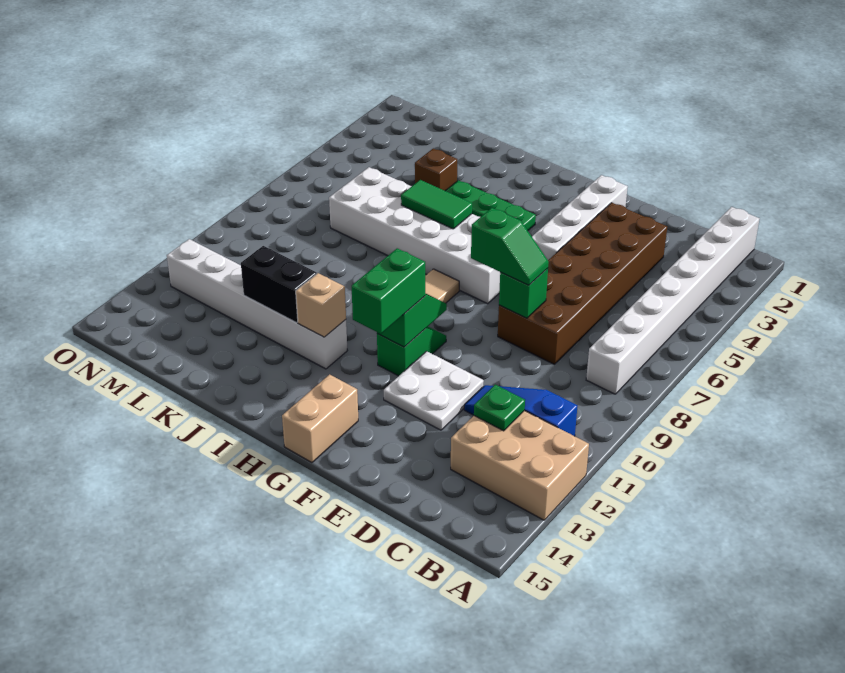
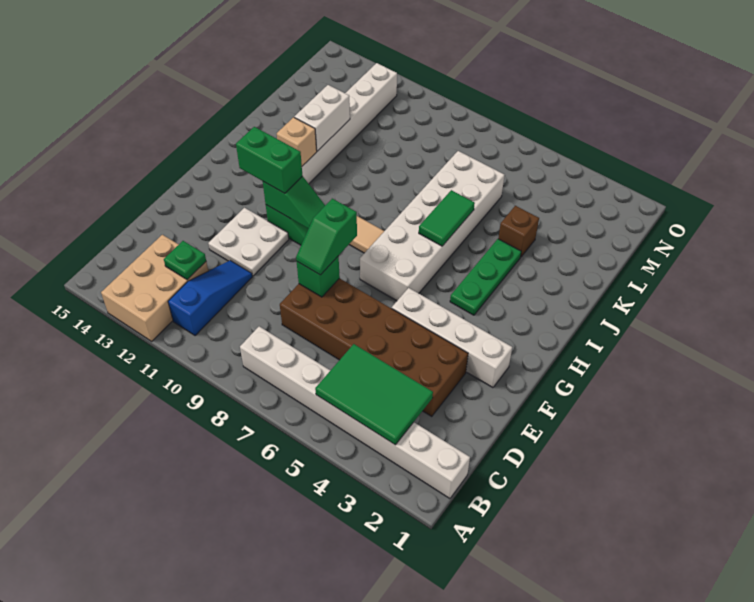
none -> green tile B3:C5 level 2
tan brick G14:G15 level 1 -> none
black brick J12:K12 level 2 -> white brick J12:K12 level 2

